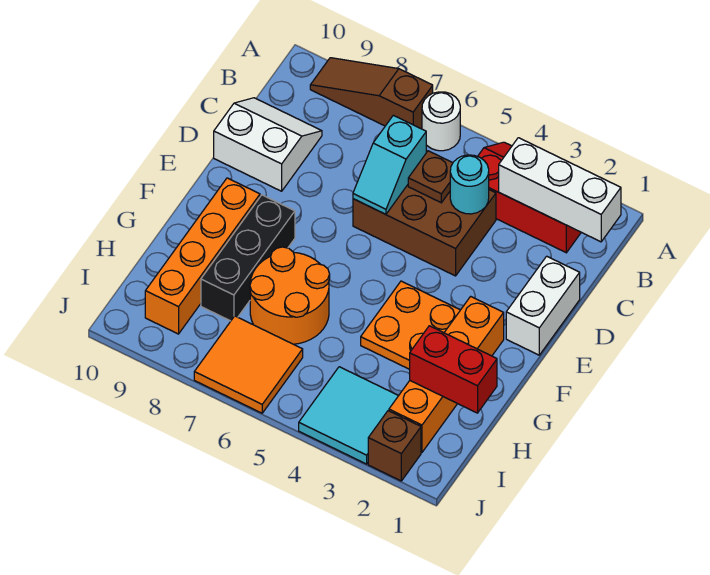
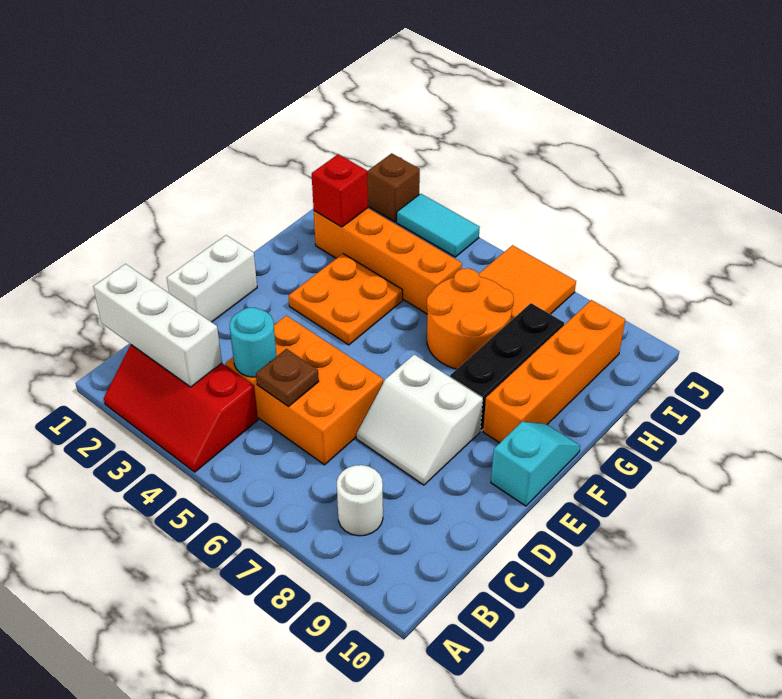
white round brick A6 level 1 -> white round brick B8 level 1
brown slope A7:A9 level 1 top 7 -> none
brown brick C4:D6 level 1 -> orange brick C4:D6 level 1
cyan slope C6:D6 level 2 top C -> cyan slope E10:F10 level 1 top E
white slope C9:D10 level 1 top D -> white slope D7:E8 level 1 top E
orange brick F2:I2 level 1 -> orange brick H2:H5 level 1
red brick H1:H2 level 2 -> red brick H2 level 2
cyan tile I3:J4 level 1 -> cyan tile J3:J4 level 1

